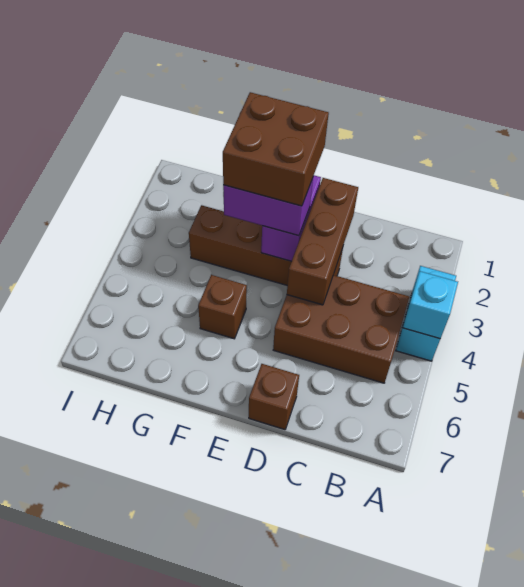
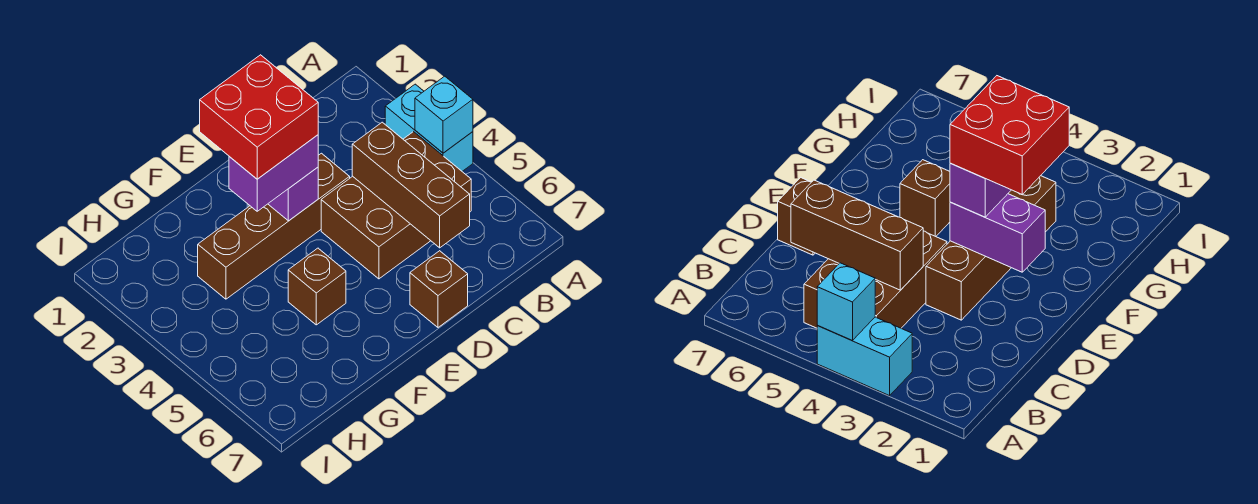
brown brick D2:D4 level 2 -> brown brick C4:C6 level 2
brown brick E2:F3 level 4 -> red brick E2:F3 level 4

